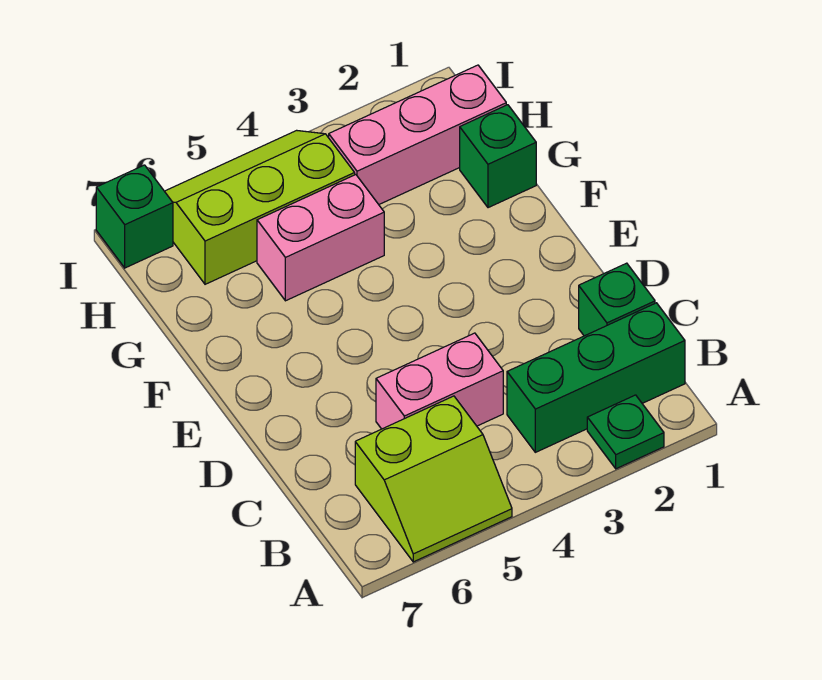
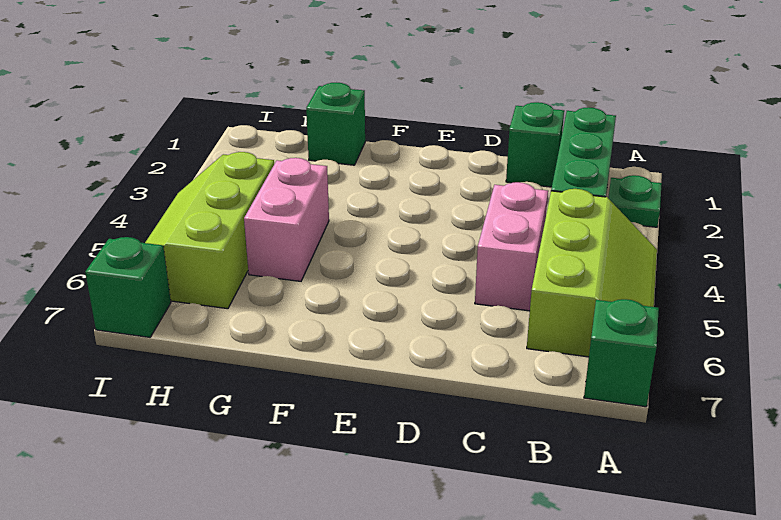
lime slope A5:B6 level 1 top B -> lime slope A4:B6 level 1 top B
none -> green brick A7 level 1
pink brick H1:H3 level 1 -> none

